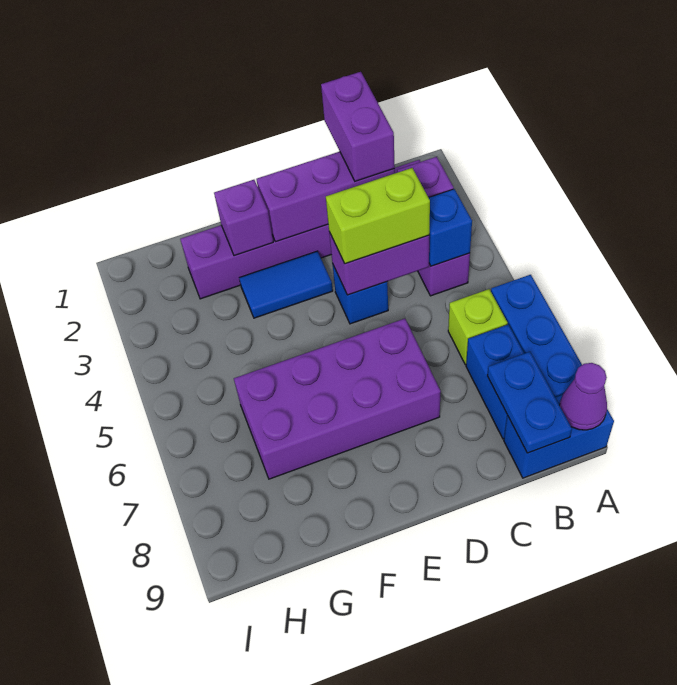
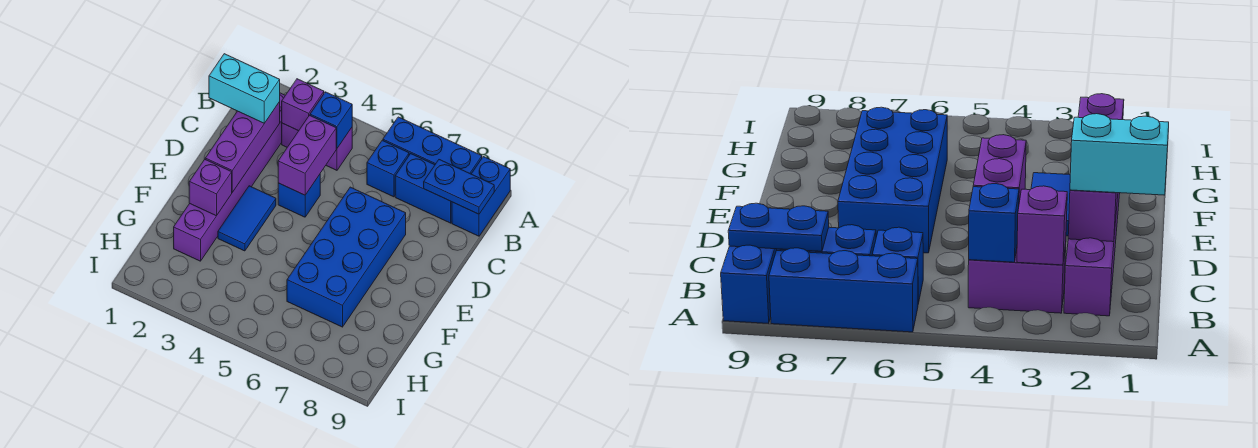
purple cone A9 level 2 -> none
lime brick B6 level 1 -> blue brick B6 level 1
purple brick C1:C2 level 3 -> cyan brick C1:C2 level 3
lime brick C4:D4 level 3 -> none
purple brick D6:G7 level 1 -> blue brick D6:G7 level 1

